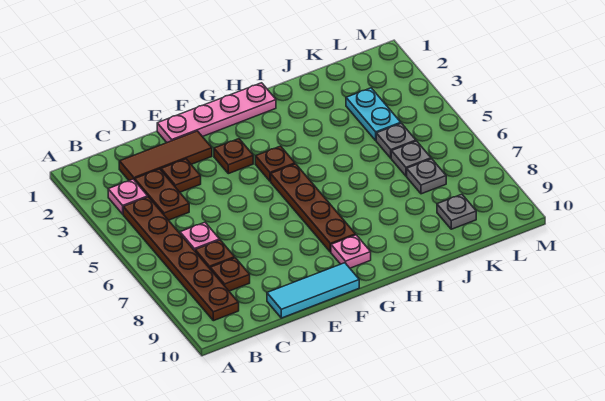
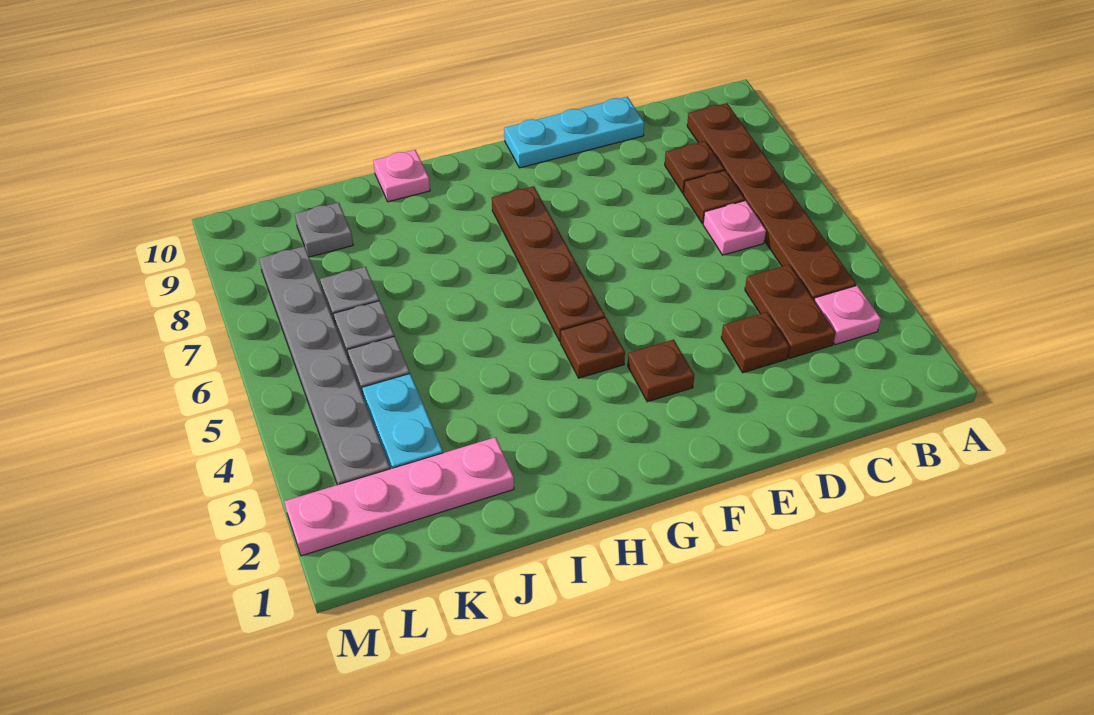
brown tile C2:E2 level 1 -> none
cyan tile D10:F10 level 1 -> cyan plate D10:F10 level 1
pink plate E1:H1 level 1 -> pink plate J2:M2 level 1
pink plate G9 level 1 -> pink plate I10 level 1
none -> grey plate L3:L8 level 1

